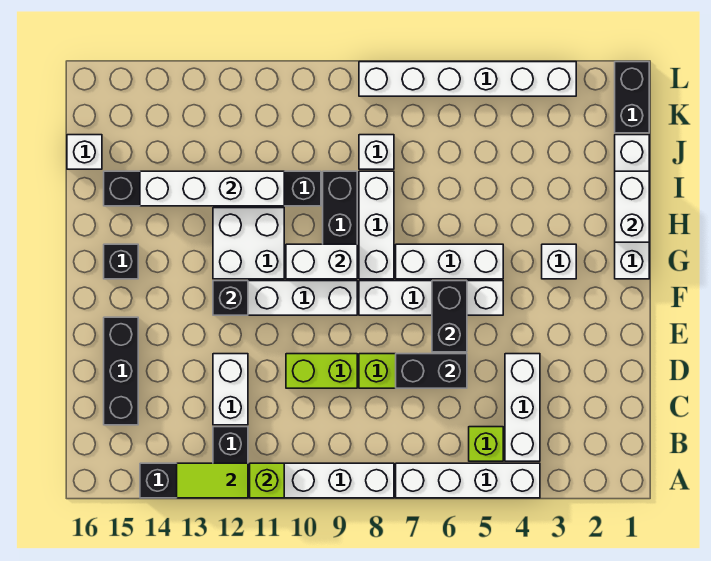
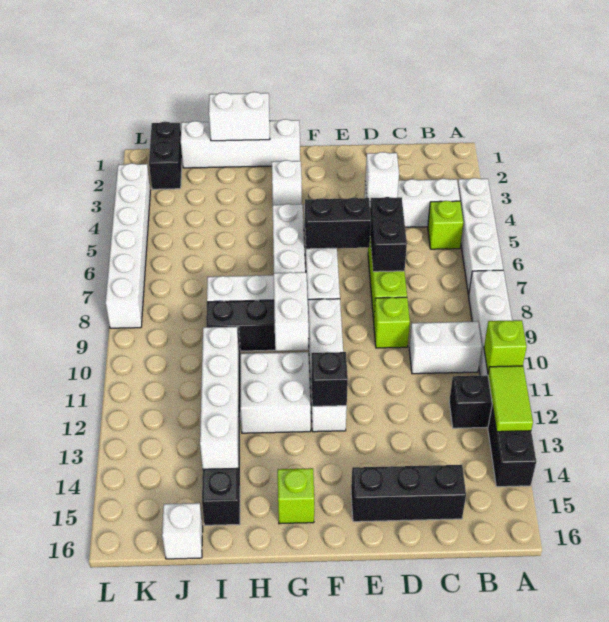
white brick C12:D12 level 1 -> white brick B10:C10 level 1
lime brick D9:D10 level 1 -> lime brick D9 level 1
black brick G15 level 1 -> lime brick G15 level 1
white brick J8 level 1 -> white brick D4 level 2
black brick K1:L1 level 1 -> black brick K1:K2 level 1

